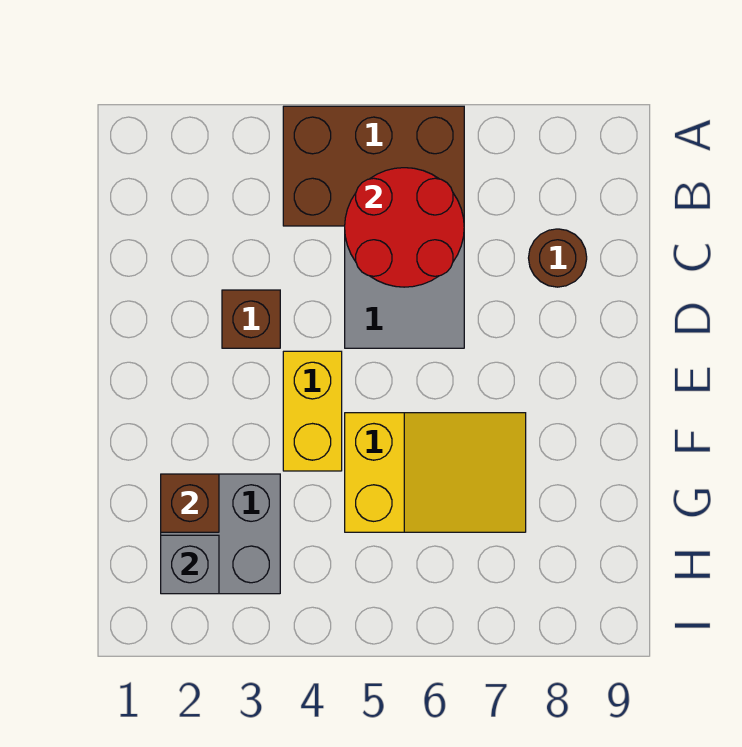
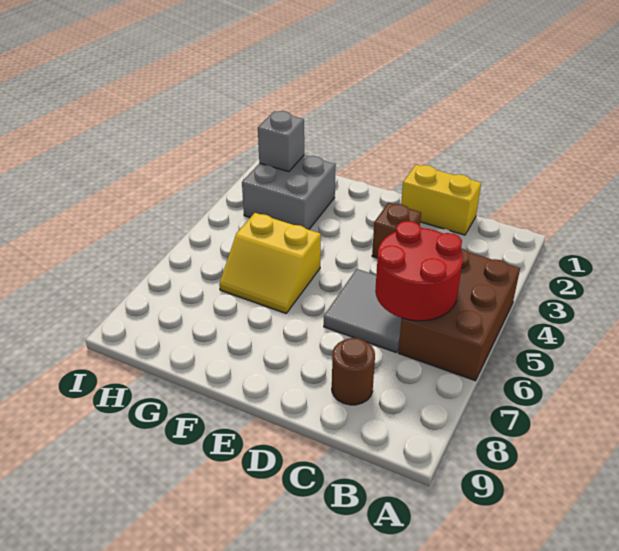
yellow brick E4:F4 level 1 -> yellow brick C1:D1 level 1
yellow slope F5:G7 level 1 top 5 -> yellow slope F5:G6 level 1 top 5
brown brick G2 level 2 -> none

